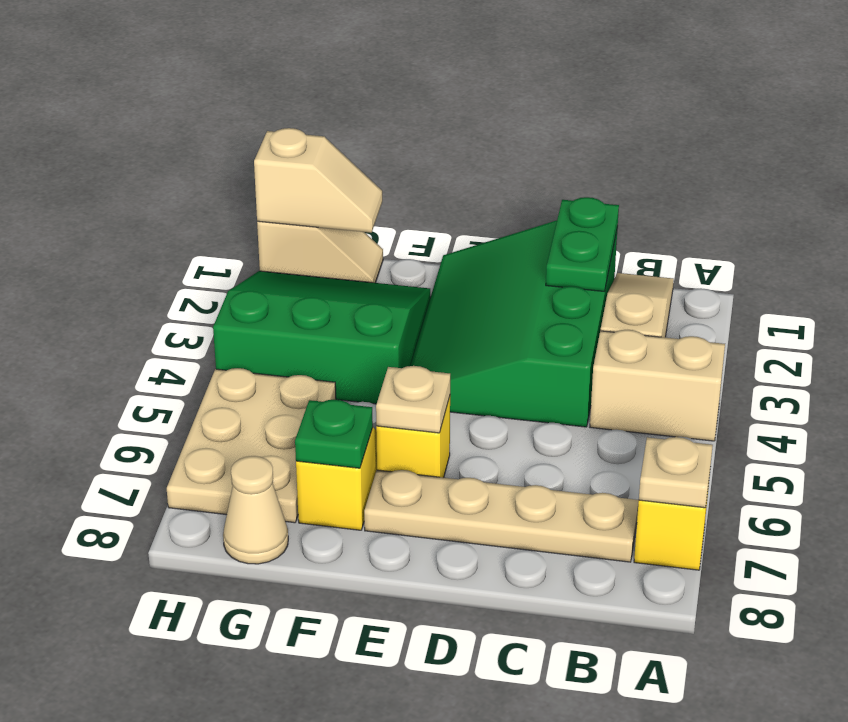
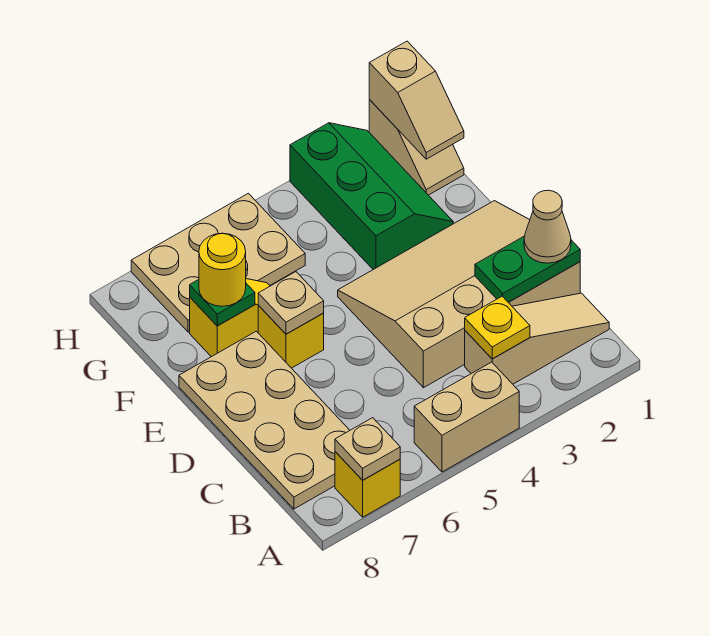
tan brick A4:B4 level 1 -> tan brick A4:A5 level 1
none -> yellow plate B3 level 2
tan plate B7:E7 level 1 -> tan plate B7:E8 level 1
green slope C1:E4 level 1 top C -> tan slope C1:E4 level 1 top C
green slope F2:H4 level 1 top 4 -> green slope F2:H3 level 1 top 3
none -> yellow round brick F7 level 3
tan cone G8 level 1 -> tan cone C1 level 3

